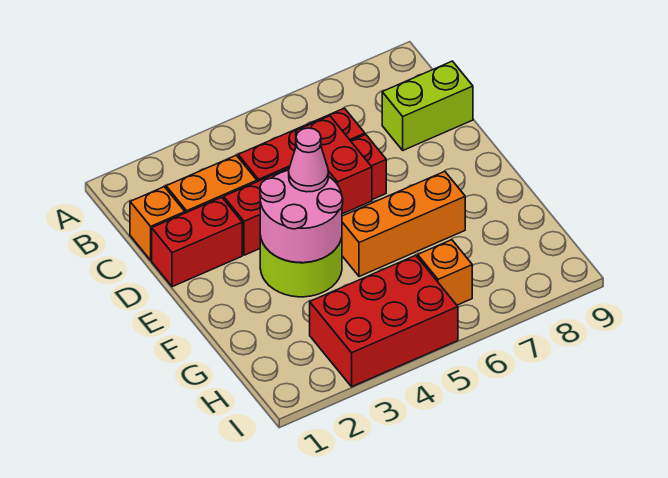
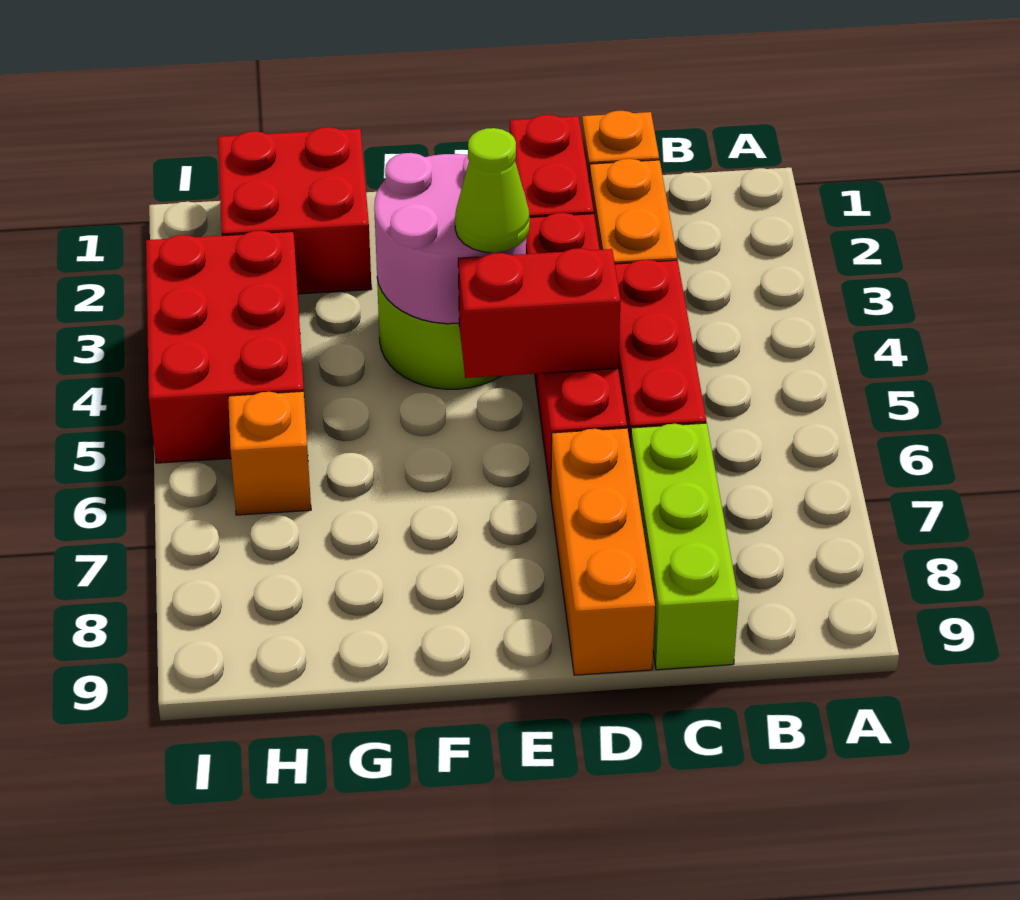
lime brick C8:C9 level 1 -> lime brick C7:C9 level 1
pink cone E4 level 3 -> lime cone E4 level 3
orange brick F5:F7 level 1 -> orange brick D7:D9 level 1
none -> red brick G1:H2 level 1

